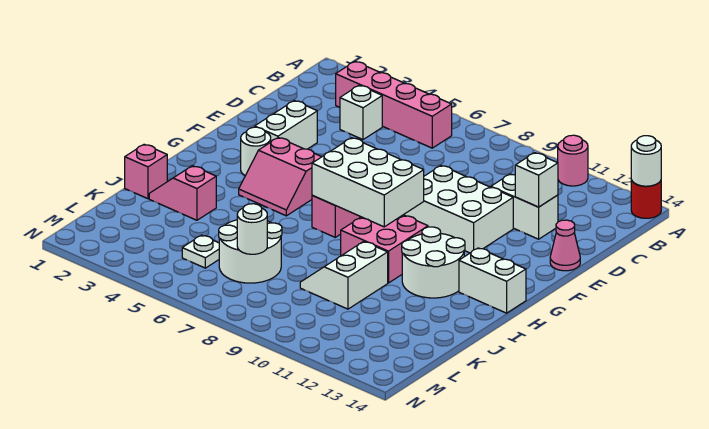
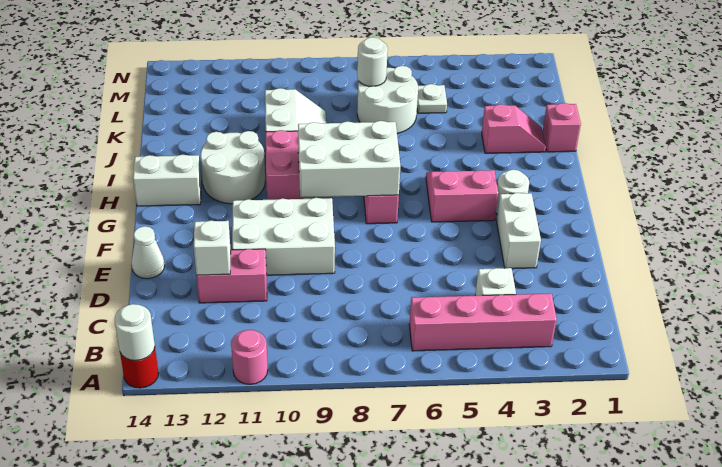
white brick D11:D12 level 1 -> pink brick D11:D12 level 1
pink cone E14 level 1 -> white cone E14 level 1

